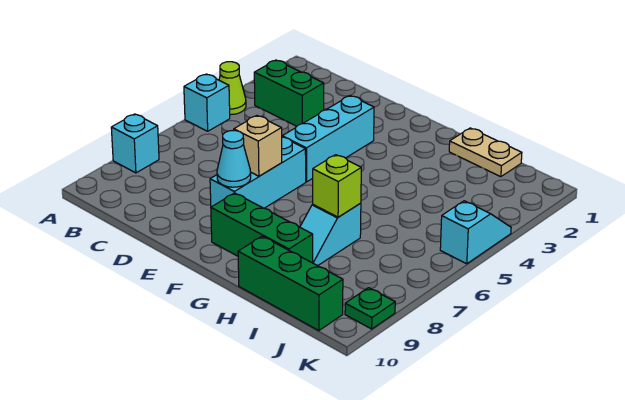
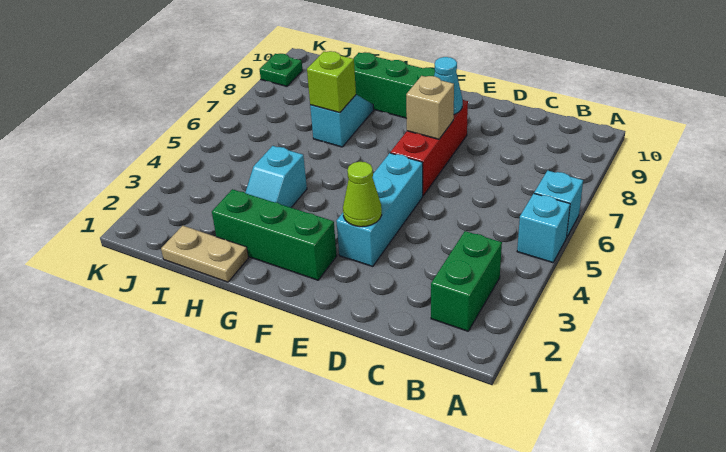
lime cone A4 level 1 -> lime cone E3 level 2
cyan brick A8 level 1 -> cyan brick A6 level 1
green brick B3:C3 level 1 -> green brick B2:B3 level 1
cyan brick E6:E8 level 1 -> red brick E6:E8 level 1
green brick H10:J10 level 1 -> green brick F2:H2 level 1
cyan slope K4:K5 level 1 top 5 -> cyan slope H3:H4 level 1 top 4

